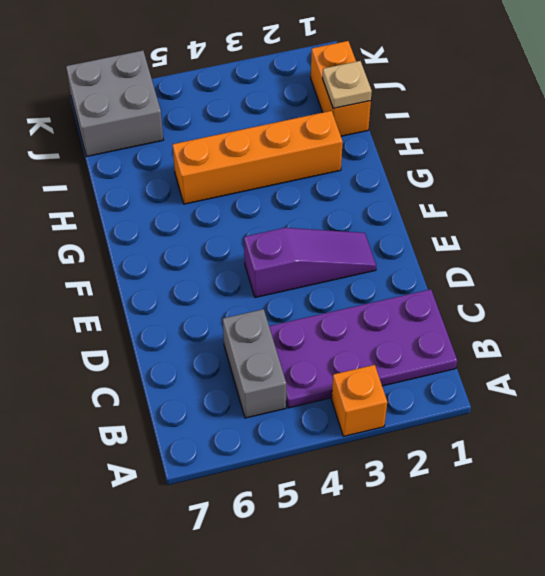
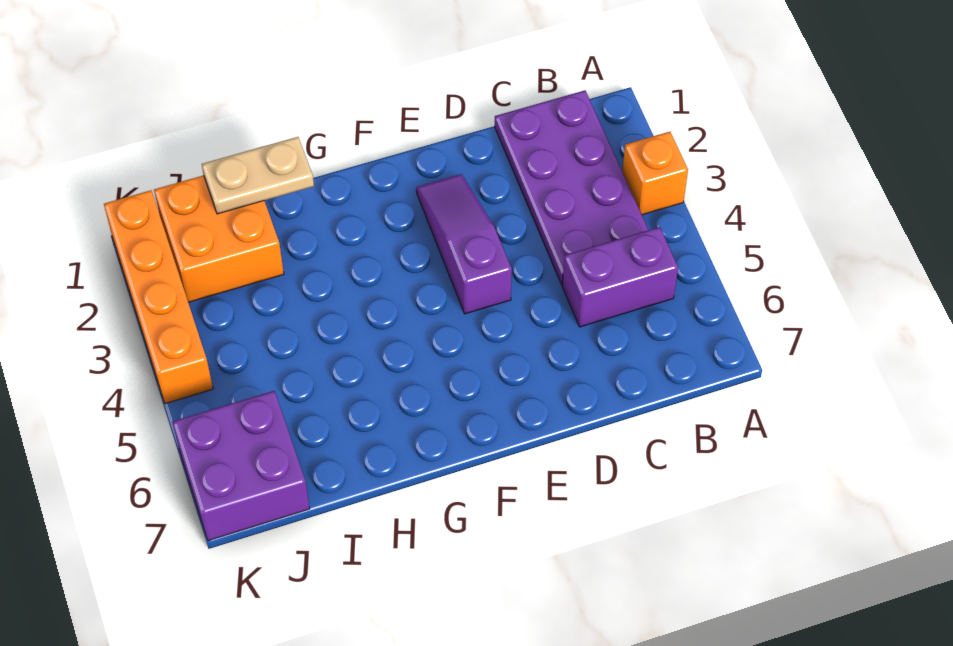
grey brick B5:C5 level 1 -> purple brick B5:C5 level 1
orange brick H2:H5 level 1 -> orange brick K1:K4 level 1
orange brick I1:J1 level 1 -> orange brick I1:J2 level 1
tan plate I1 level 2 -> tan plate H1:I1 level 2
grey brick J6:K7 level 1 -> purple brick J6:K7 level 1

